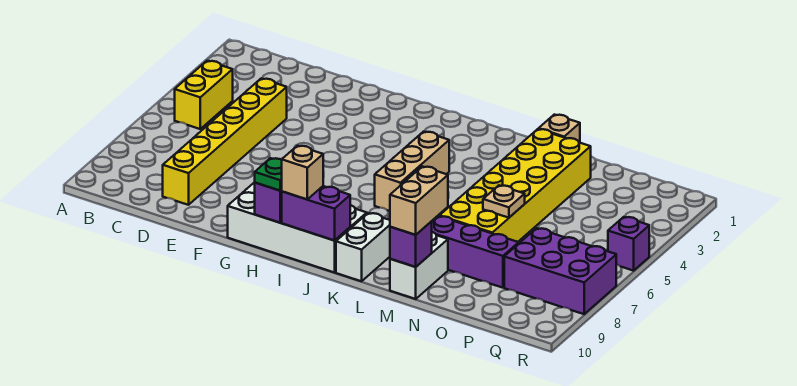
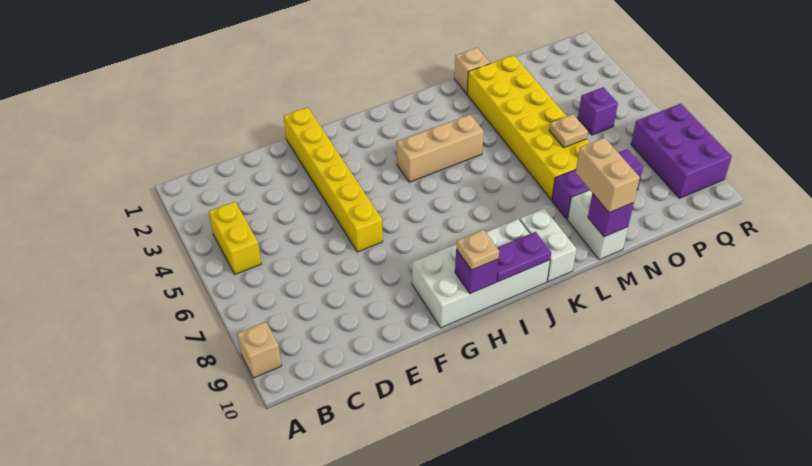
yellow brick D4:D9 level 1 -> yellow brick F1:F6 level 1
green plate H10 level 3 -> tan plate H10 level 3
purple brick I10:J10 level 2 -> purple plate I10:J10 level 2
tan brick I10 level 3 -> tan brick A9 level 1
tan brick J4:J6 level 1 -> tan brick I4:K4 level 1
purple brick P7:R8 level 1 -> purple brick Q7:R9 level 1
purple brick R5 level 1 -> purple brick P5 level 1

